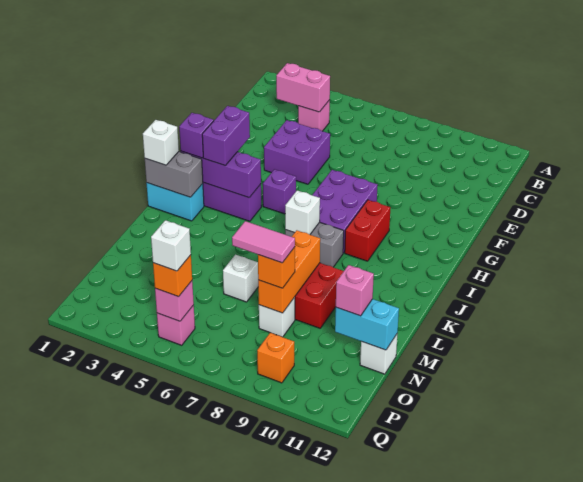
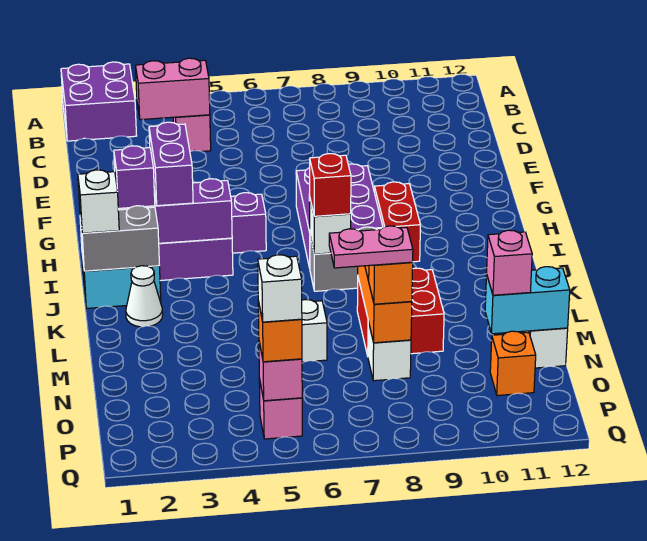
purple brick E4:F5 level 1 -> purple brick A1:B2 level 1
none -> red brick J7 level 3
none -> white cone K2 level 1
pink tile N7:N8 level 4 -> pink plate N7:N8 level 4
orange brick P9 level 1 -> orange brick O11 level 1

